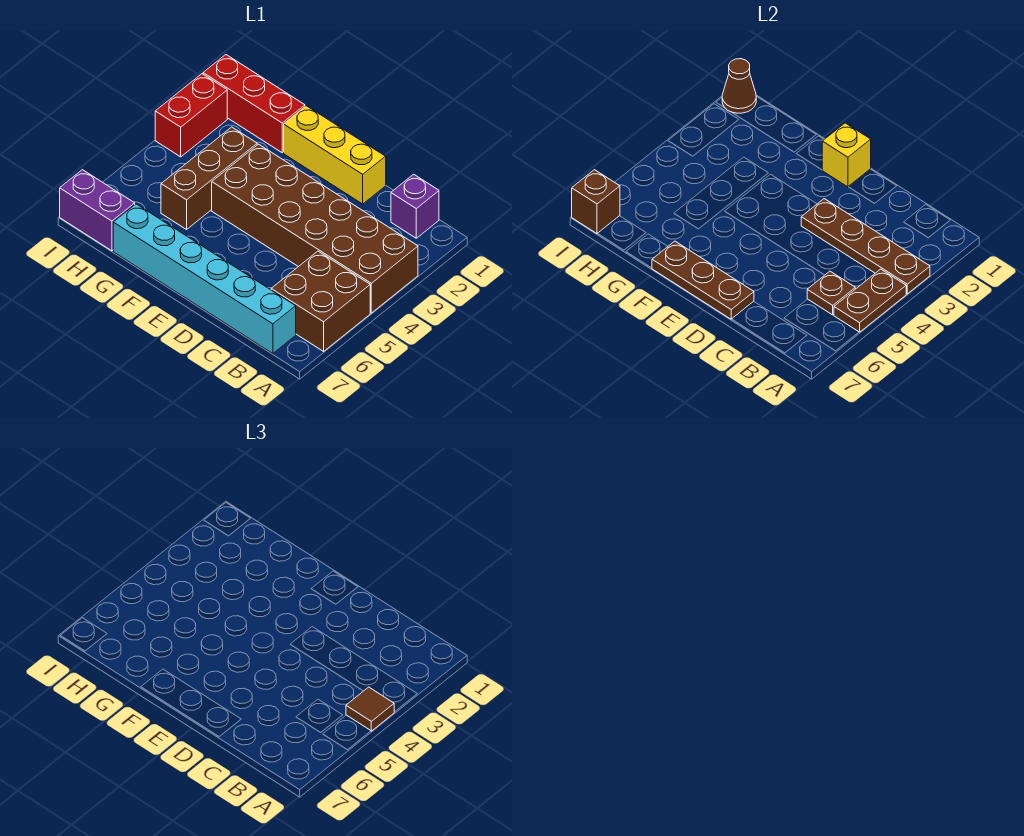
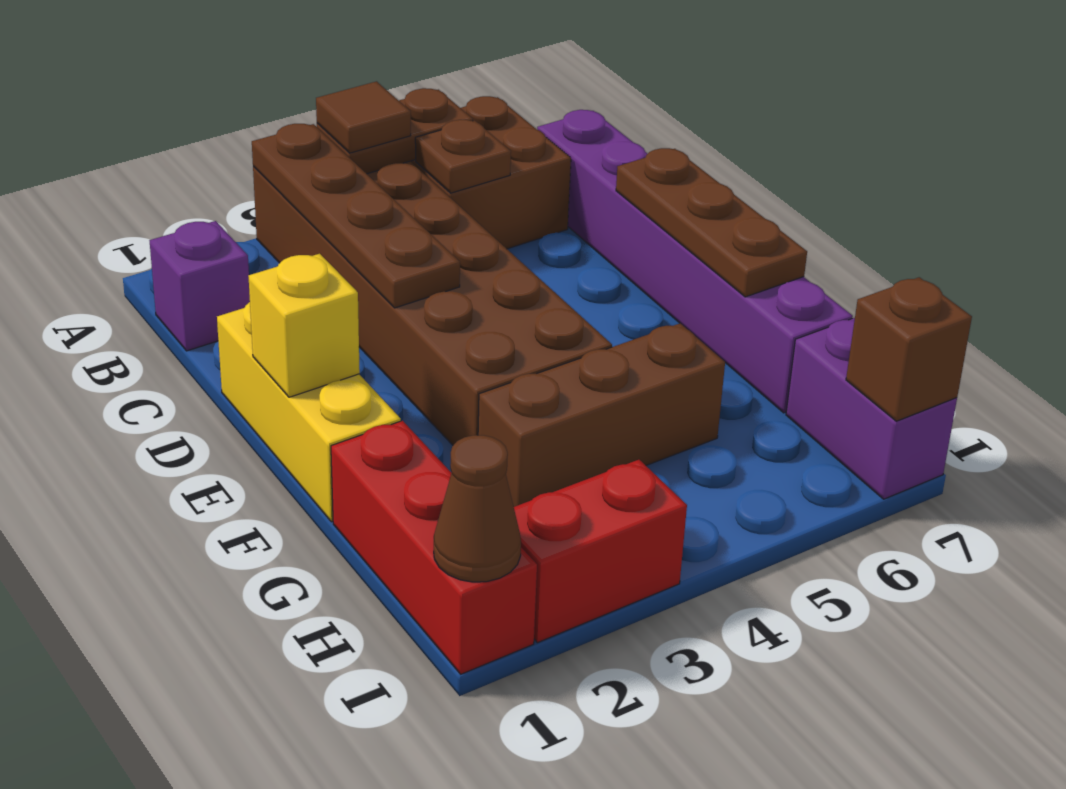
cyan brick B7:G7 level 1 -> purple brick B7:G7 level 1

